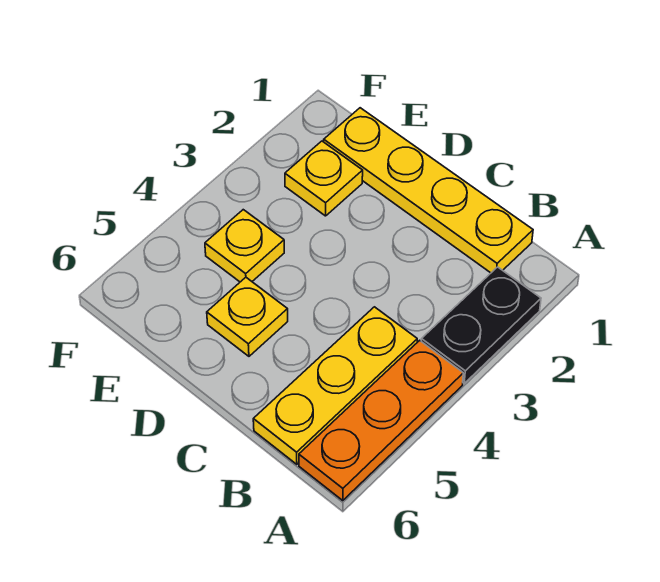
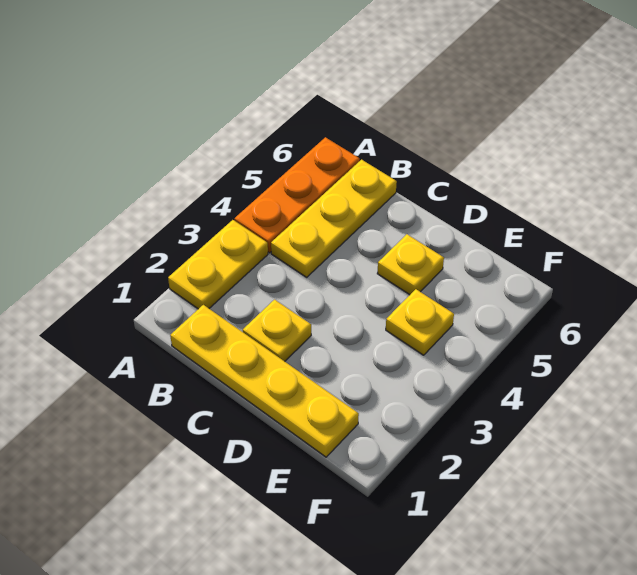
black plate A2:A3 level 1 -> yellow plate A2:A3 level 1
yellow plate E2 level 1 -> yellow plate C2 level 1

